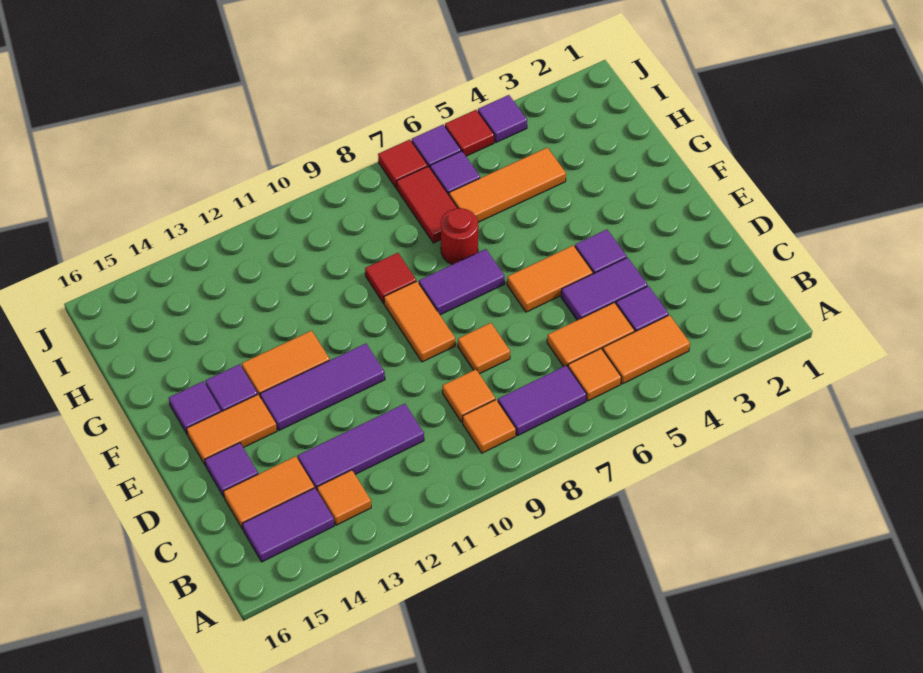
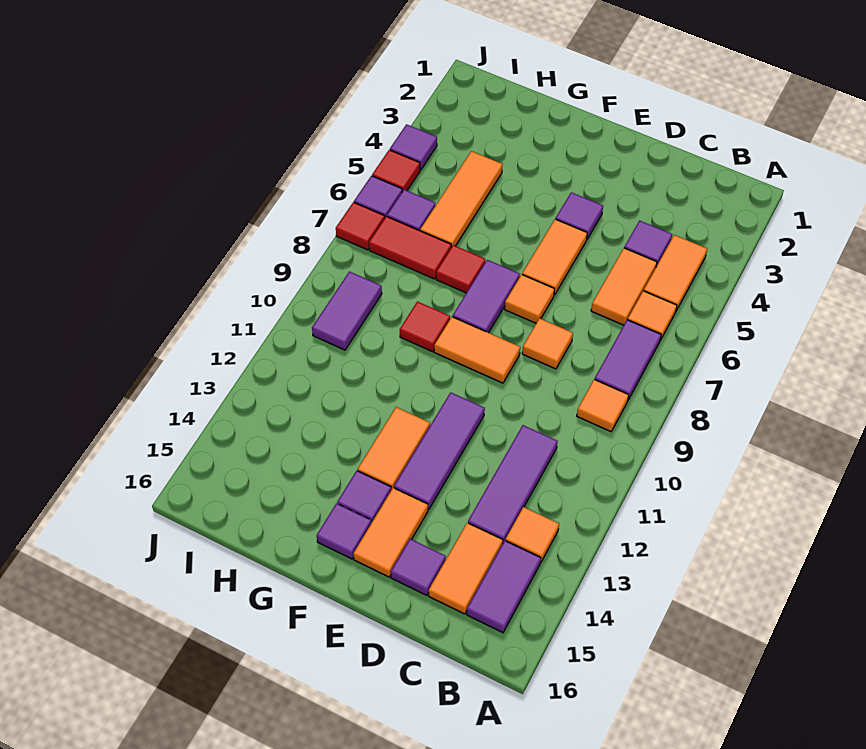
orange tile C9 level 1 -> orange tile E7 level 1
purple tile D4:D5 level 1 -> purple tile I9:I10 level 1
red round brick G7 level 1 -> red tile G7 level 1

